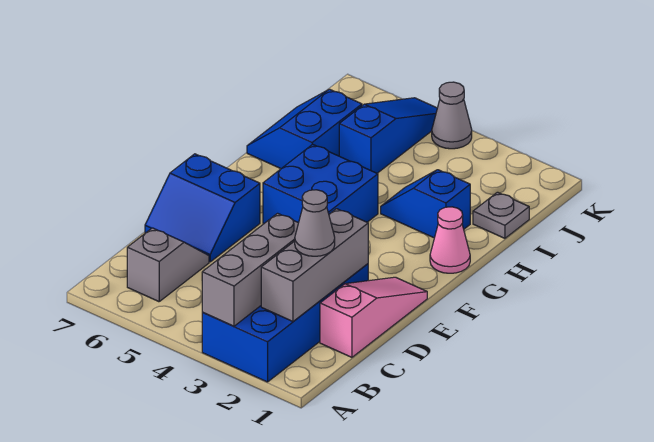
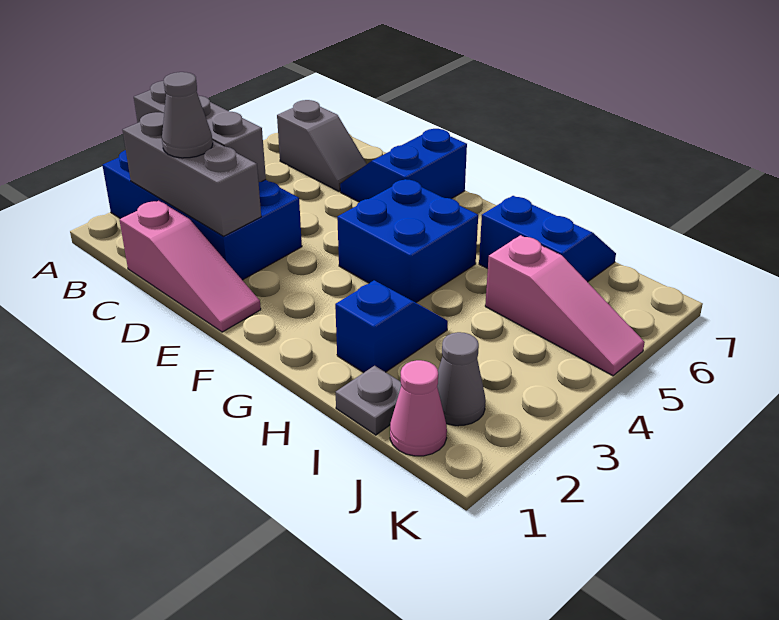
pink cone G1 level 1 -> pink cone J1 level 1
blue slope I5:K5 level 1 top I -> pink slope I5:K5 level 1 top I
grey cone K4 level 1 -> grey cone J2 level 1

